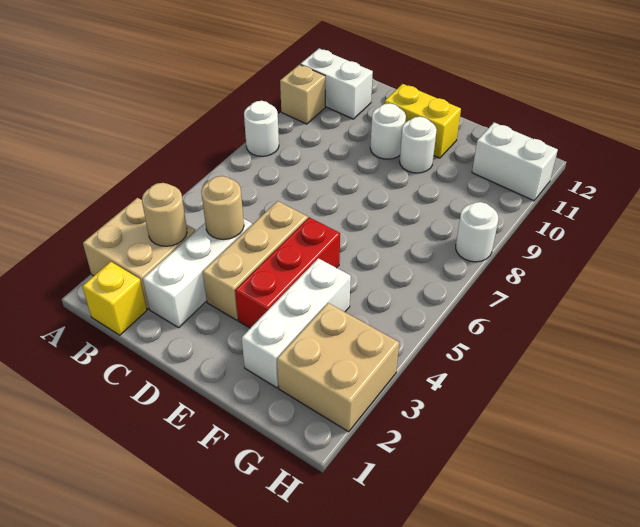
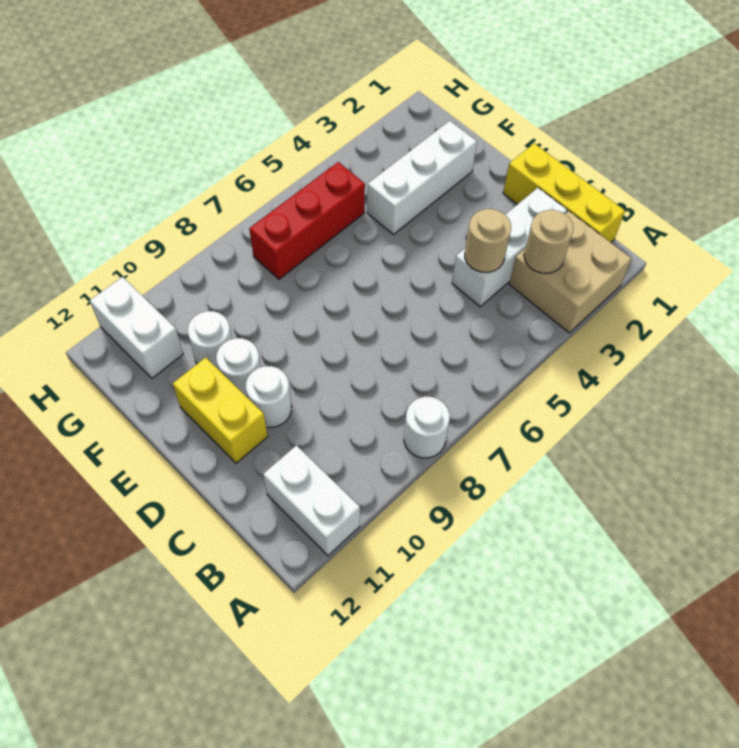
tan brick A10 level 1 -> none
yellow brick B1 level 1 -> yellow brick B1:D1 level 1
tan brick D3:D5 level 1 -> none
red brick E3:E5 level 1 -> red brick G5:G7 level 1
tan brick G2:H3 level 1 -> none
white round brick H8 level 1 -> white round brick F10 level 1

